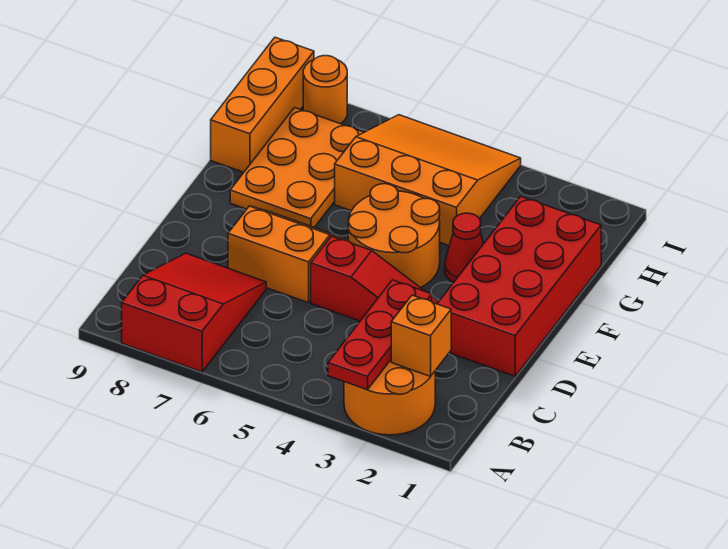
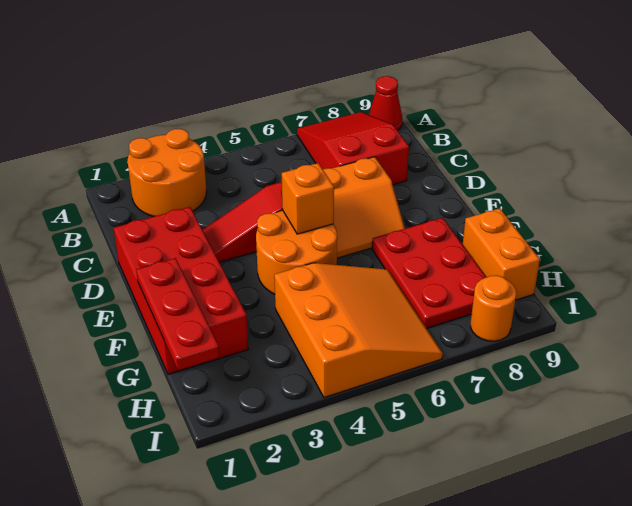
red plate A3:C3 level 2 -> red plate F1:H1 level 2
red slope A7:C8 level 1 top A -> red slope A7:C8 level 1 top C
orange brick B2 level 2 -> orange brick E5 level 2
red cone F3 level 1 -> red cone A9 level 1
orange plate F7:H8 level 1 -> red plate F7:H8 level 1
orange slope G4:I6 level 1 top G -> orange slope G4:I6 level 1 top 4
orange brick G9:I9 level 1 -> orange brick G9:H9 level 1

